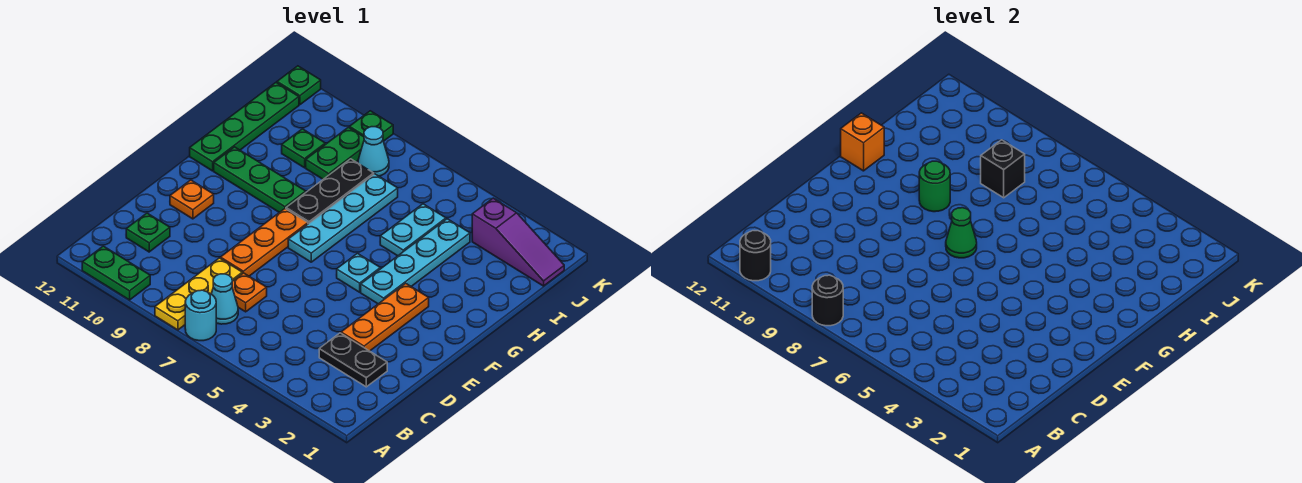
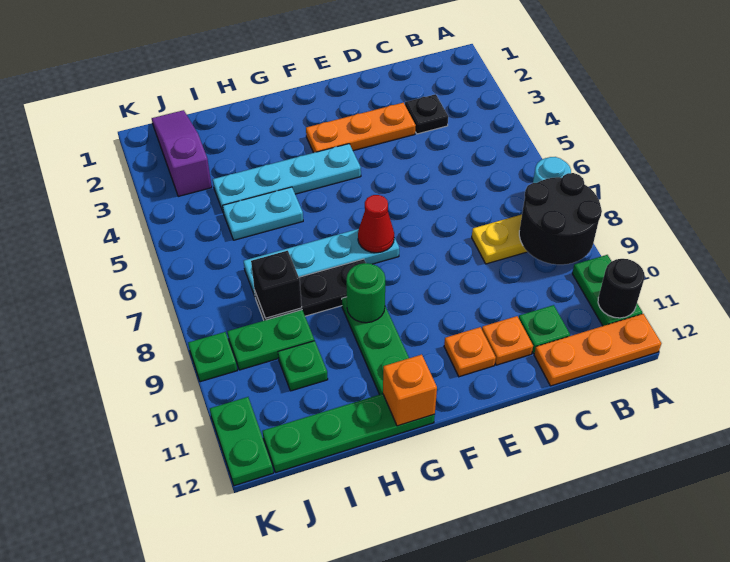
black round brick A8 level 2 -> black round brick A8:B9 level 2
cyan cone B7 level 1 -> none
black plate C2:C3 level 1 -> black plate C3 level 1
orange plate C7 level 1 -> orange plate D11 level 1
orange plate D8:F8 level 1 -> orange plate A12:C12 level 1
cyan plate F5 level 1 -> none
green cone F7 level 2 -> red cone F7 level 2
cyan cone J8 level 1 -> none
green plate K12 level 1 -> green plate K11:K12 level 1

